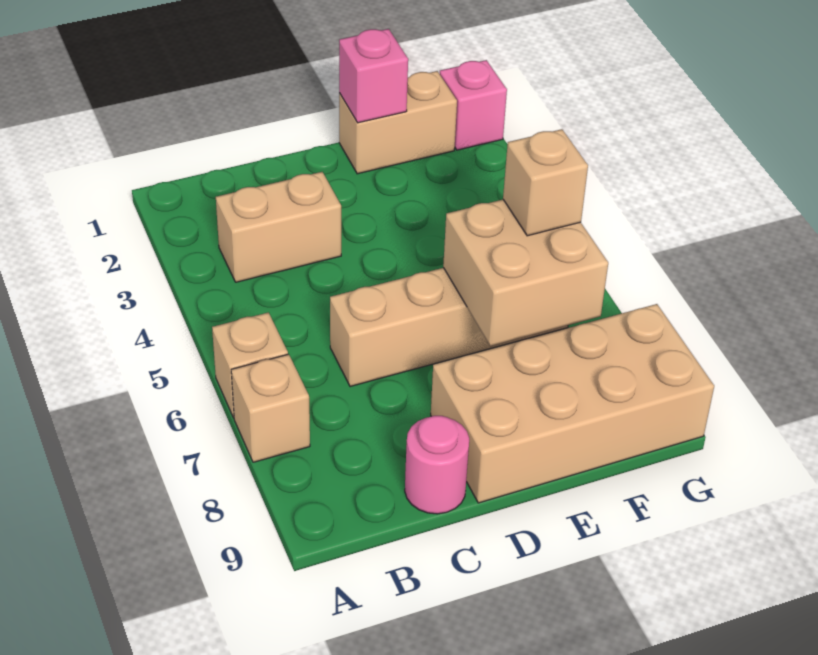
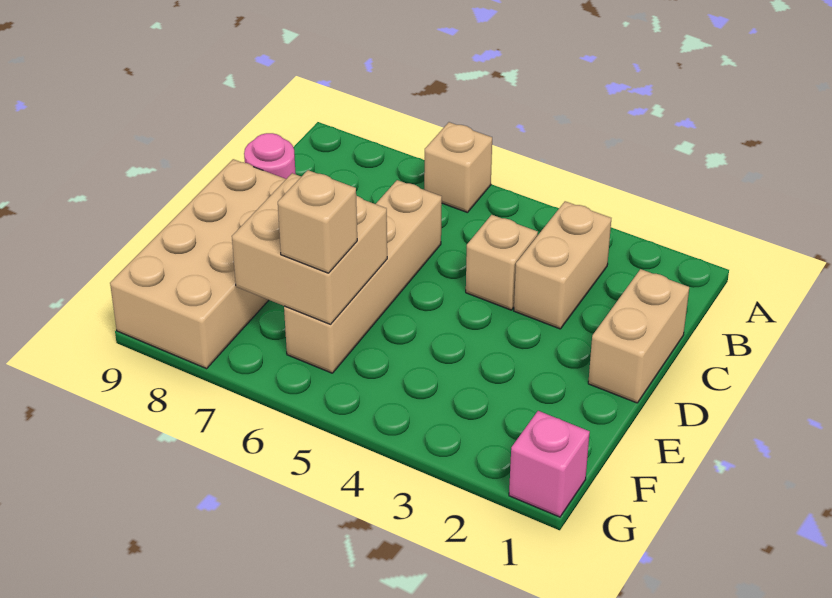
tan brick A7 level 1 -> tan brick C4 level 1
tan brick E1:F1 level 1 -> tan brick C1:D1 level 1
pink brick E1 level 2 -> none

